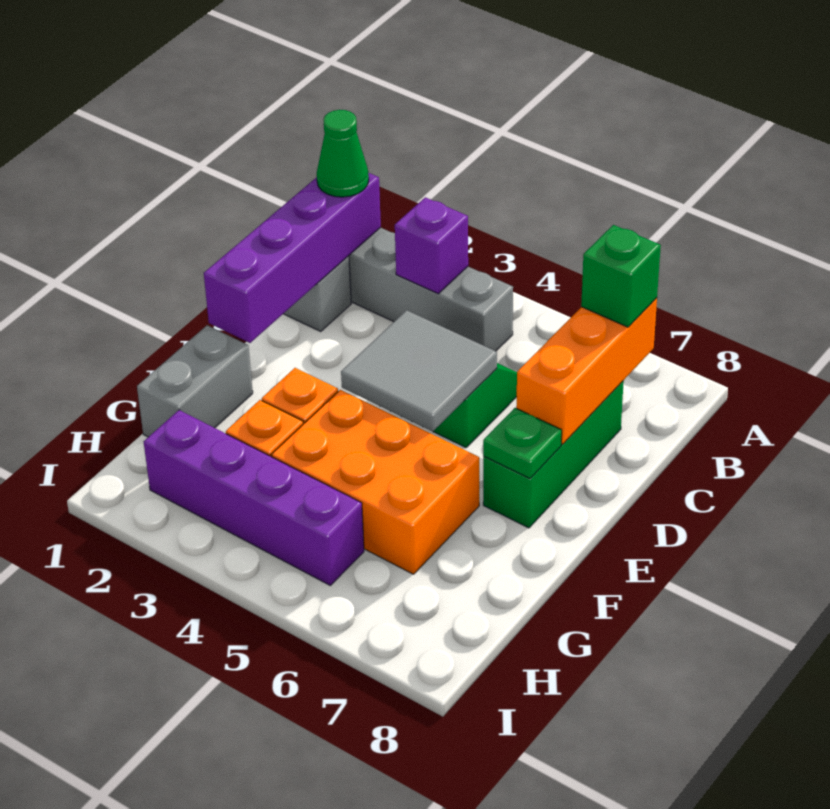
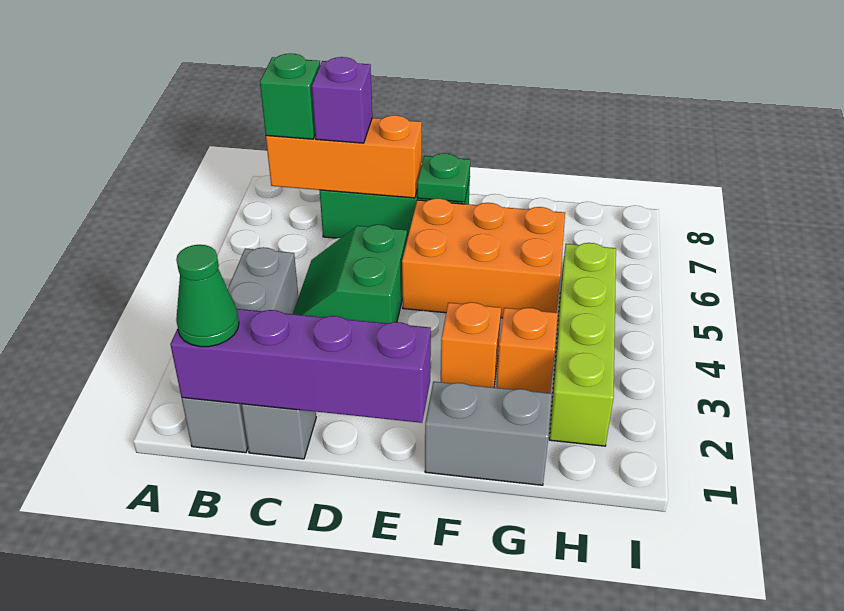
purple brick B3 level 2 -> purple brick C7 level 3
grey tile D4:E5 level 2 -> none
orange brick F4:G6 level 1 -> orange brick E5:G6 level 1
purple brick H2:H5 level 1 -> lime brick H2:H5 level 1

